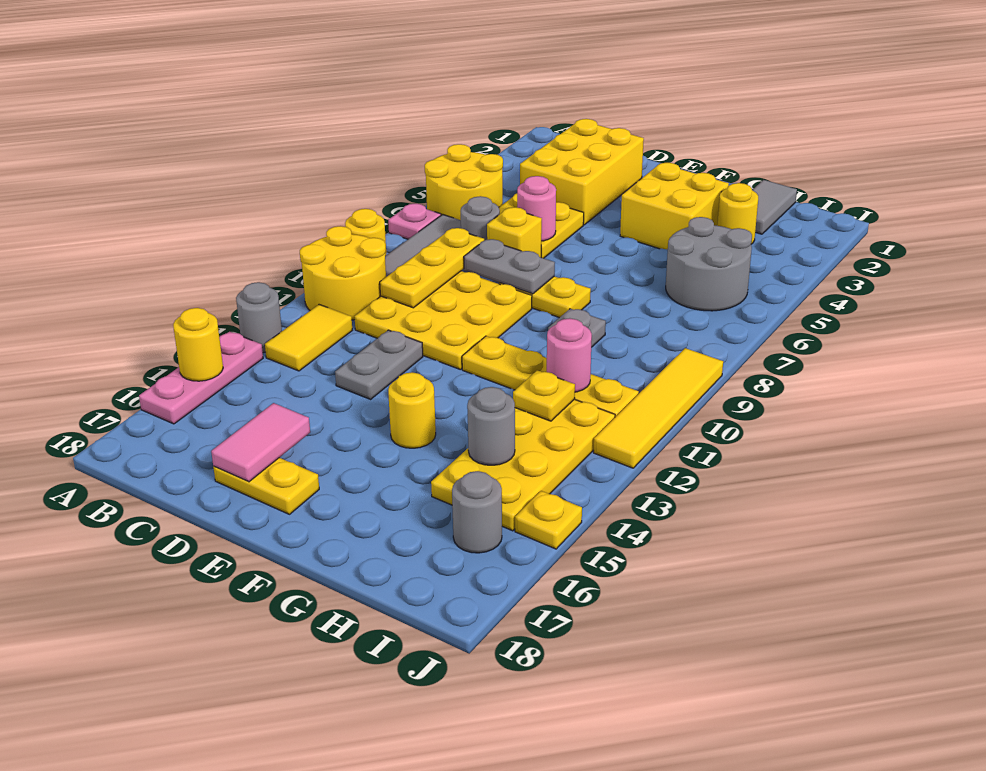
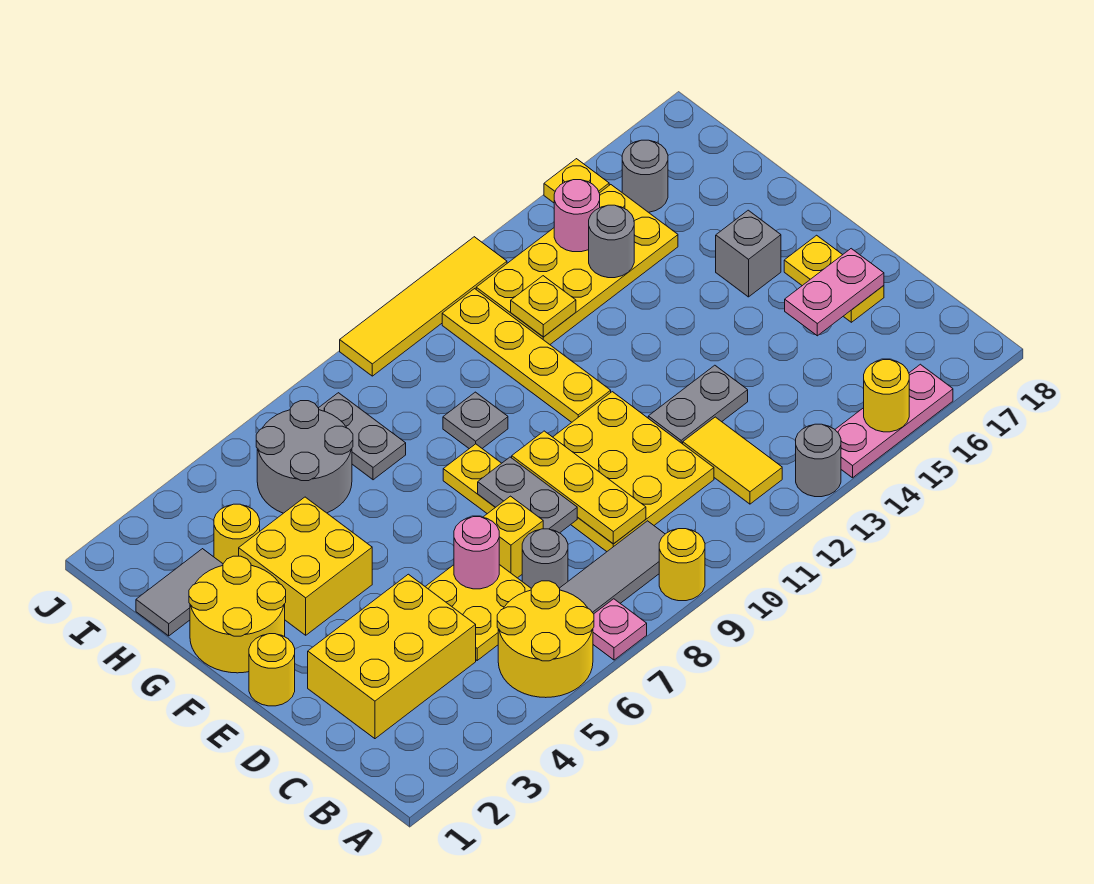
yellow round brick A10:B11 level 1 -> yellow round brick F1:G2 level 1
yellow tile B12:B13 level 1 -> yellow tile B12:C12 level 1
yellow plate C8:C10 level 2 -> yellow plate C9:E9 level 2
pink tile D16:D17 level 2 -> pink plate D16:D17 level 2
yellow round brick F14 level 1 -> yellow round brick E1 level 1
none -> grey brick F16 level 1
none -> grey plate H7:I7 level 1
pink round brick H11 level 2 -> pink round brick I14 level 2

